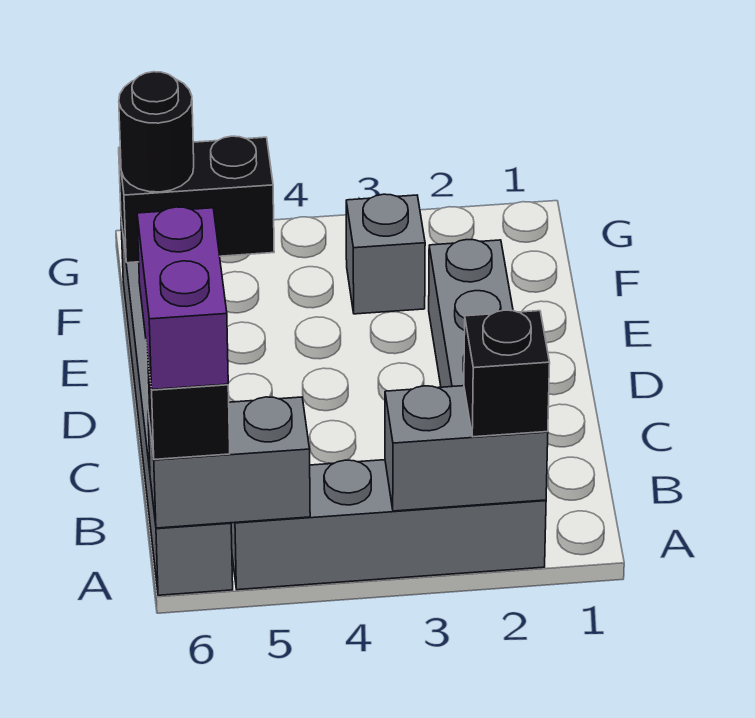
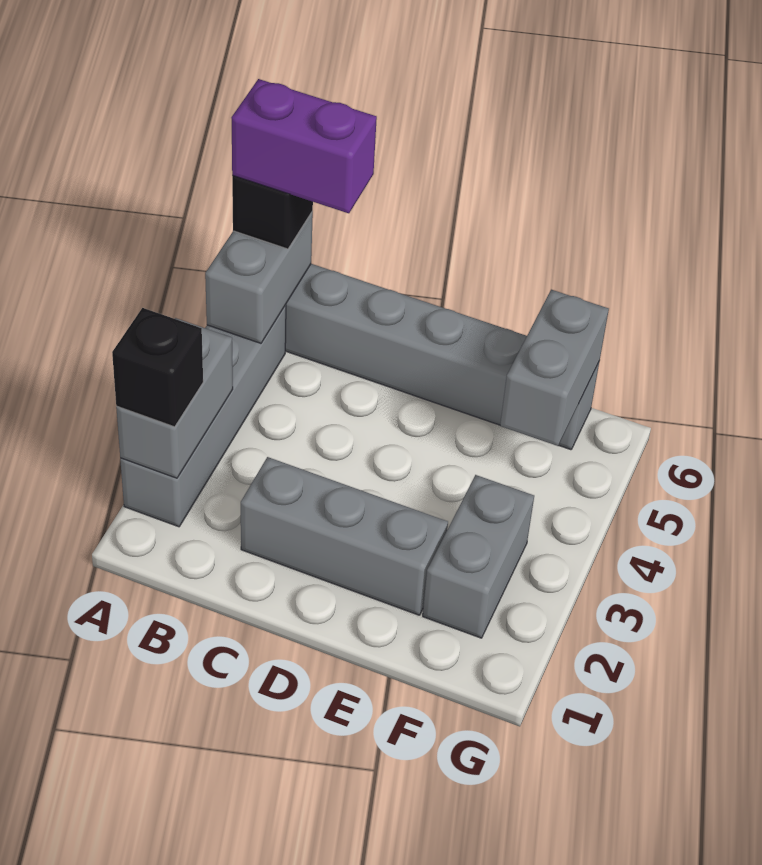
grey brick F3 level 1 -> grey brick F2:F3 level 1
black brick F5:F6 level 2 -> grey brick F5:F6 level 2
black round brick F6 level 3 -> none

